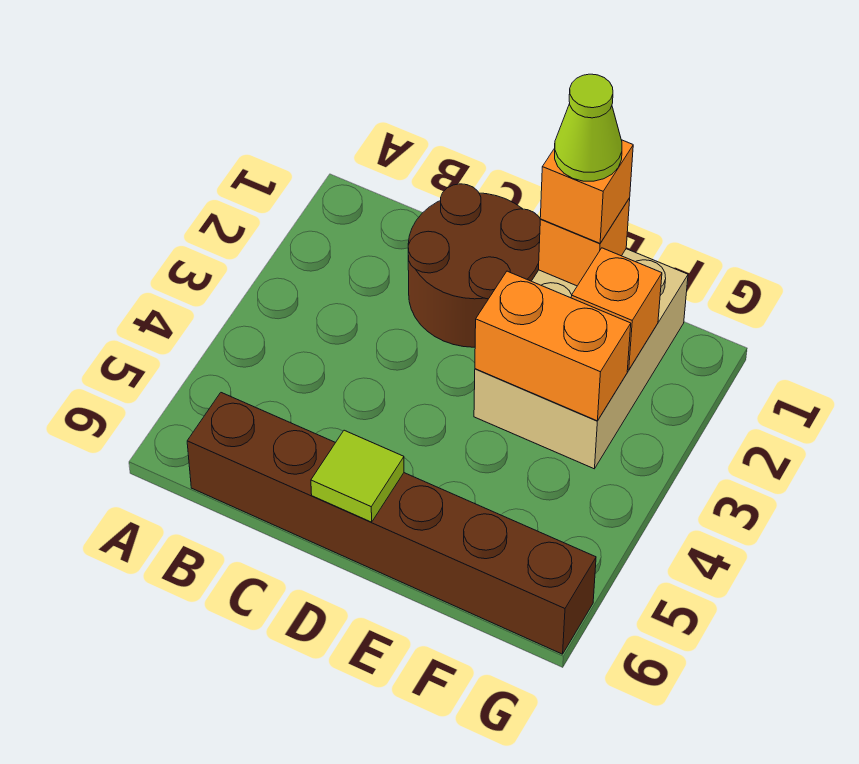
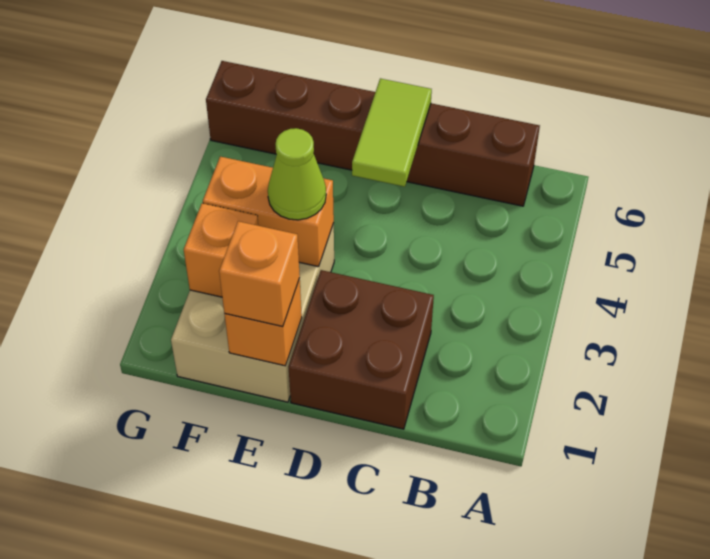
brown round brick C1:D2 level 1 -> brown brick C1:D2 level 1
lime tile D6 level 2 -> lime tile D5:D6 level 2
lime cone E1 level 4 -> lime cone E3 level 3

